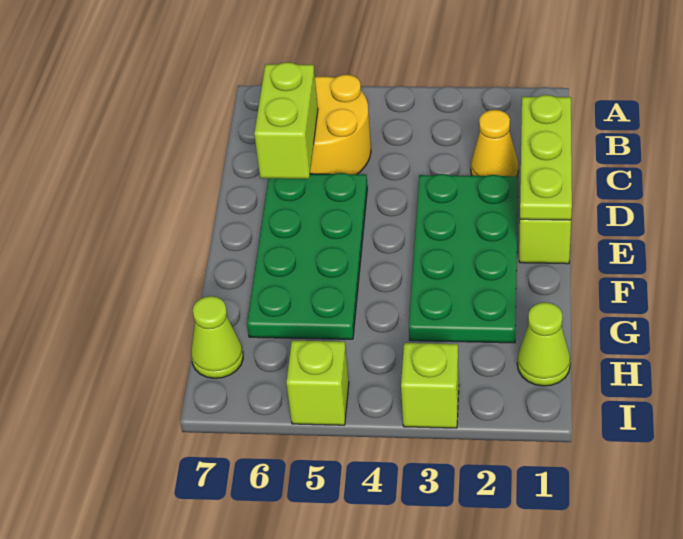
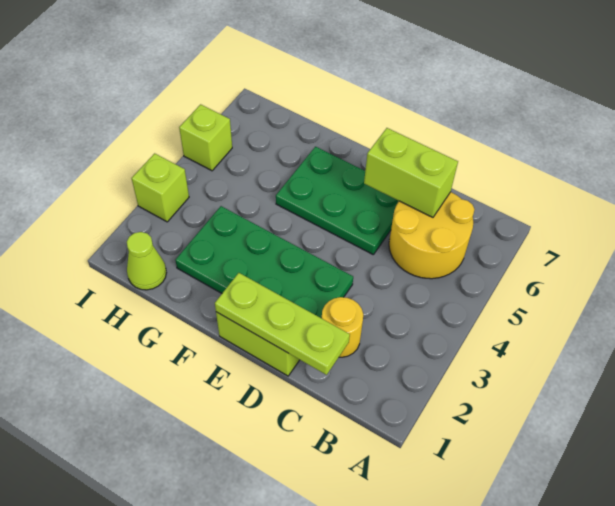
yellow cone C2 level 1 -> yellow round brick C2 level 1
green plate D5:G6 level 1 -> green plate D5:F6 level 1
lime cone H7 level 1 -> none

